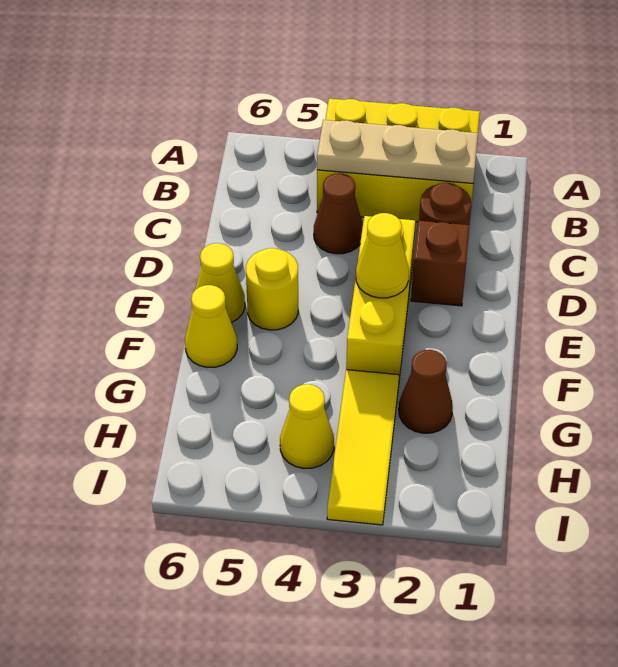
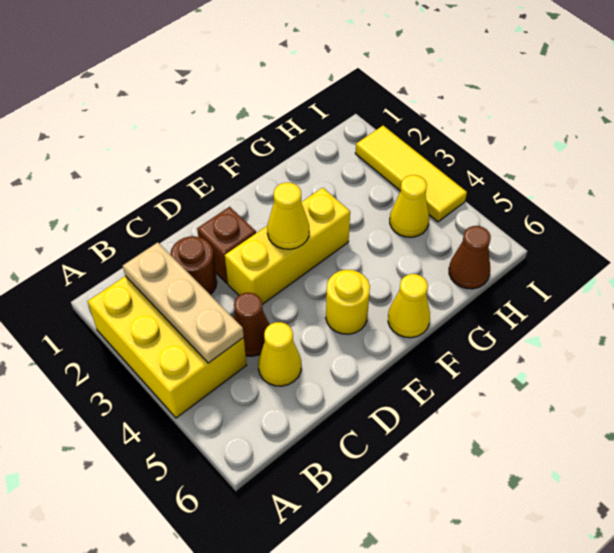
yellow cone E6 level 1 -> yellow cone C5 level 1
brown cone G2 level 1 -> brown cone H6 level 1
yellow tile G3:I3 level 1 -> yellow tile I2:I4 level 1

